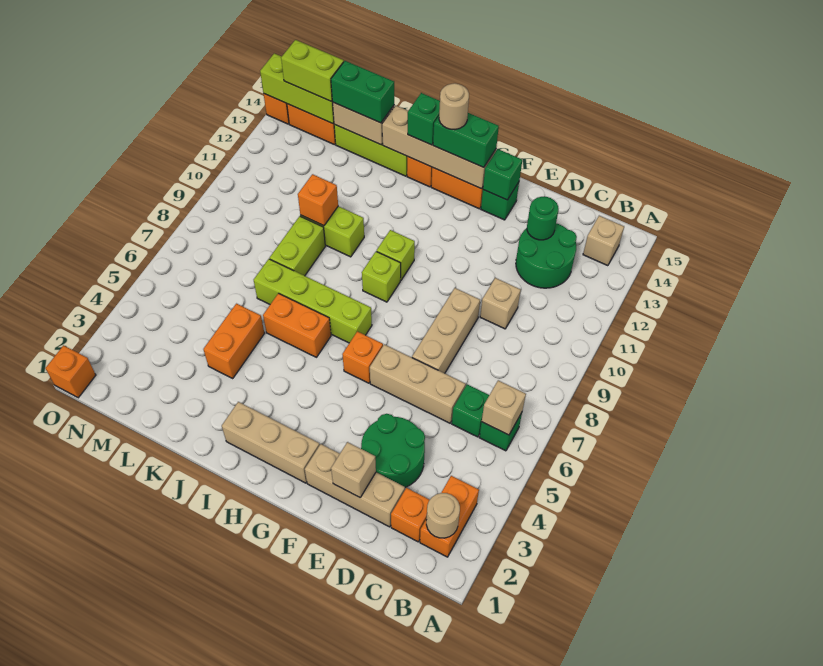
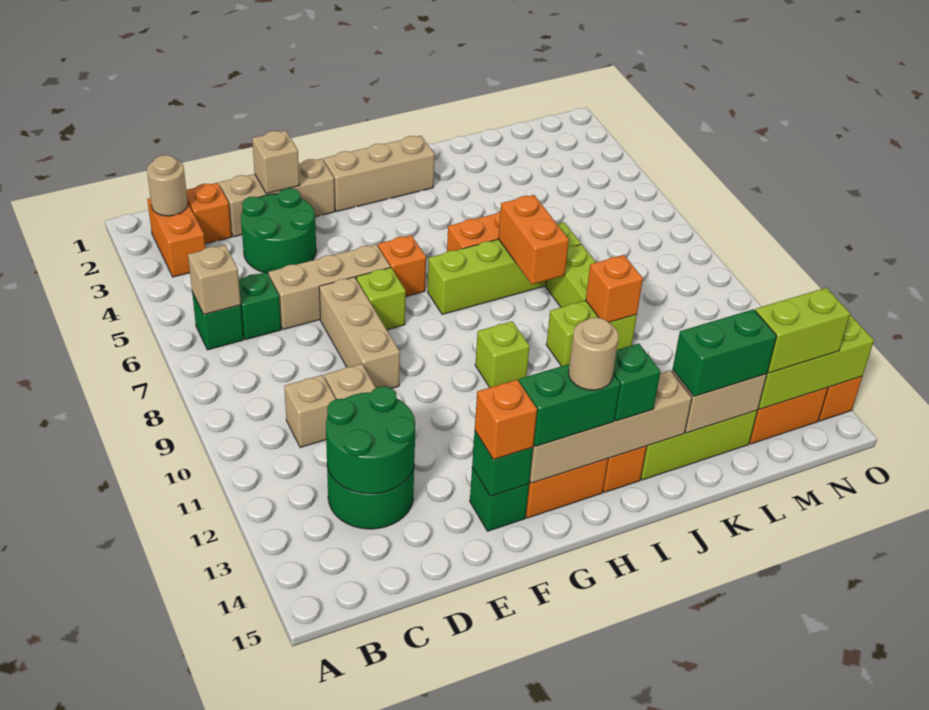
tan brick B14 level 1 -> tan brick C10 level 1
green round brick D13 level 2 -> green round brick C12:D13 level 2
lime brick H9 level 1 -> lime brick F7 level 1
orange brick K4:K5 level 1 -> orange brick J7:J8 level 2
orange brick O1 level 1 -> orange brick F14 level 3

